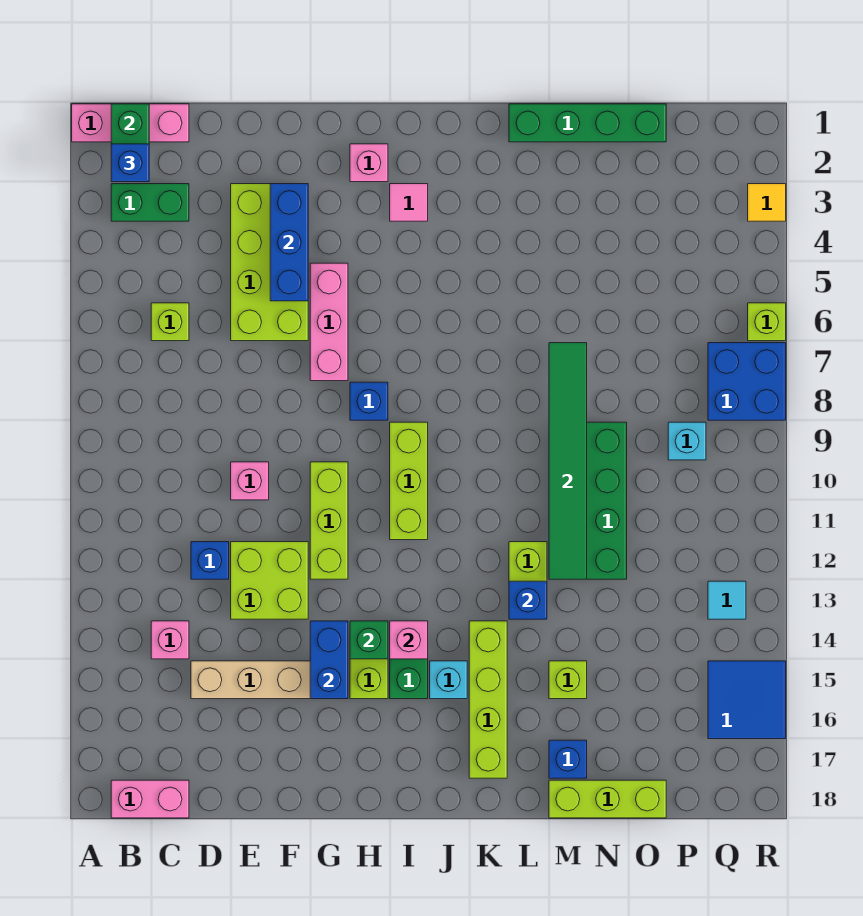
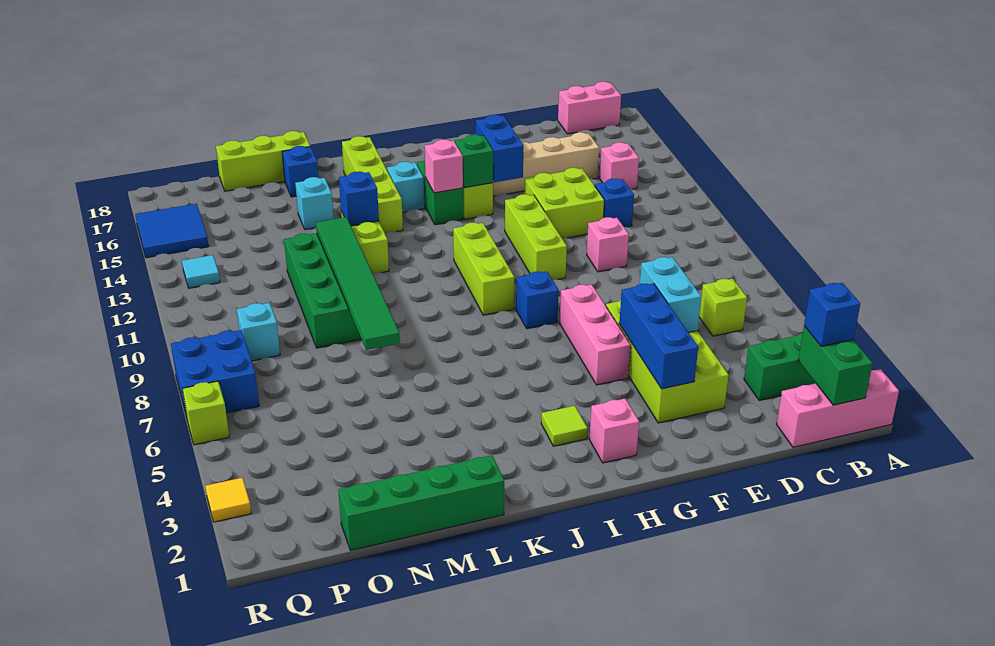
none -> cyan brick E5:E6 level 2
pink tile I3 level 1 -> lime tile I3 level 1
lime brick M15 level 1 -> cyan brick M15 level 1

